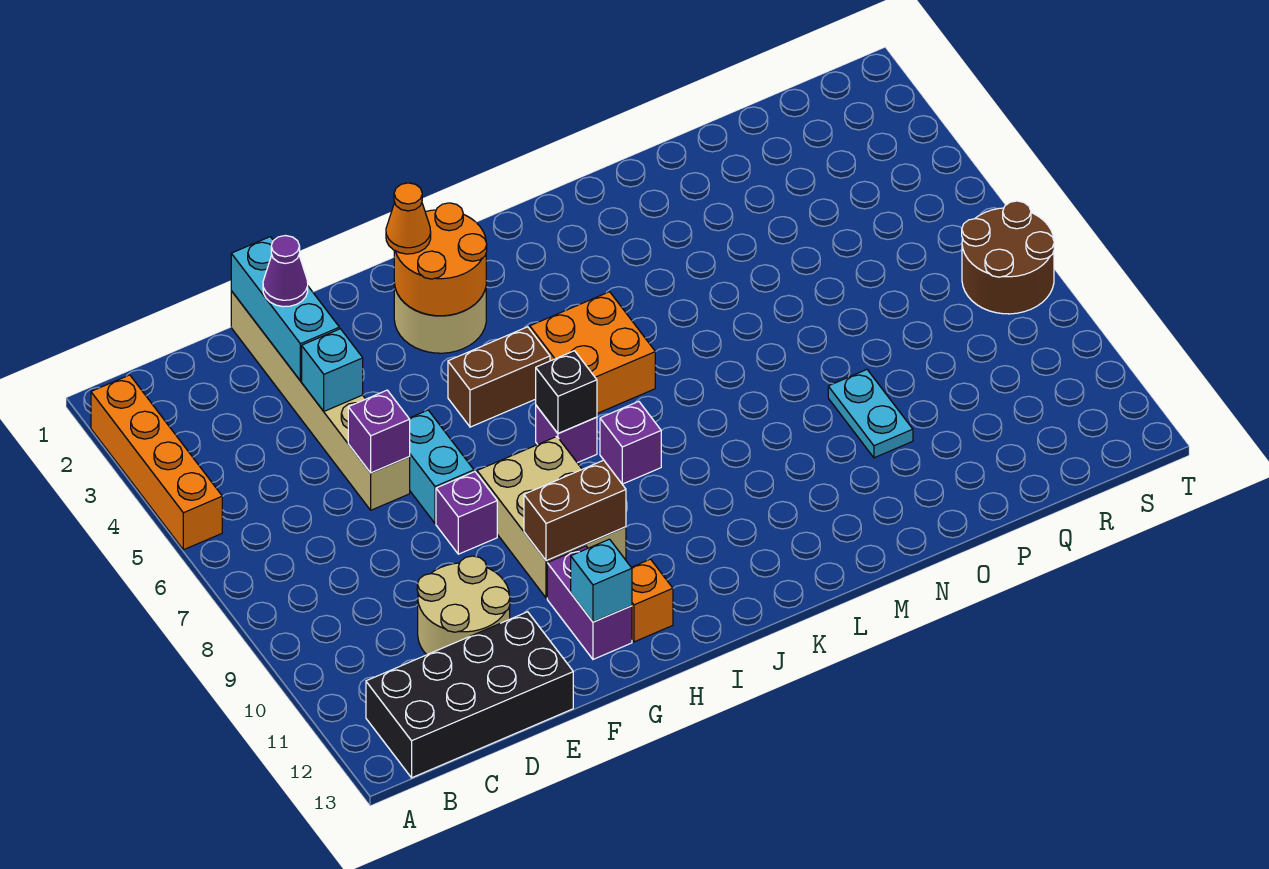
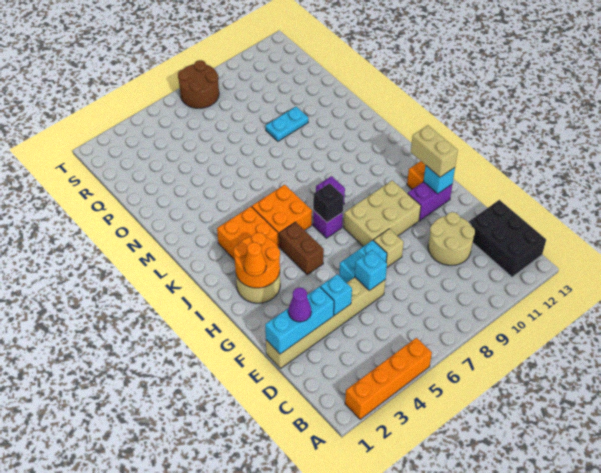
black brick B12:E13 level 1 -> black brick B12:D13 level 1
purple brick E6 level 2 -> cyan brick E6 level 2
purple brick F8 level 1 -> tan brick F8 level 1
brown brick G10:H10 level 2 -> none
none -> tan brick G12:H12 level 3
none -> orange brick J3:K4 level 1

